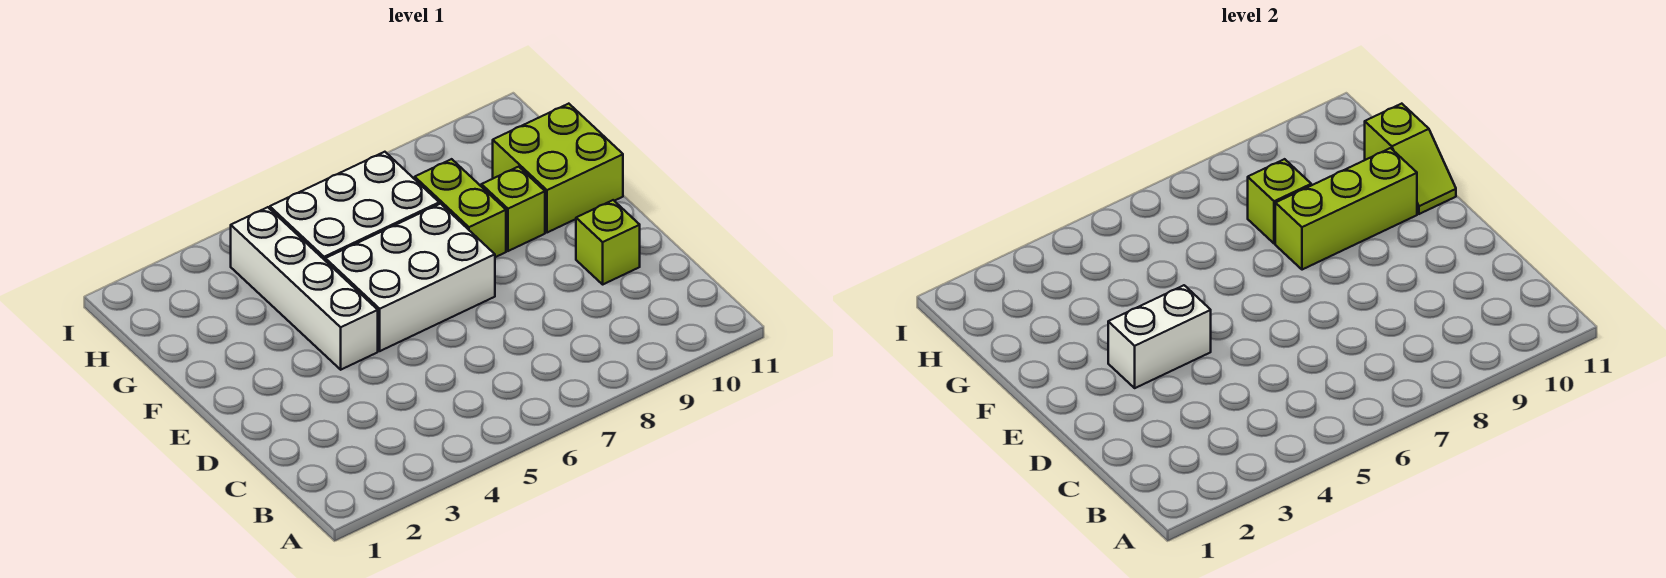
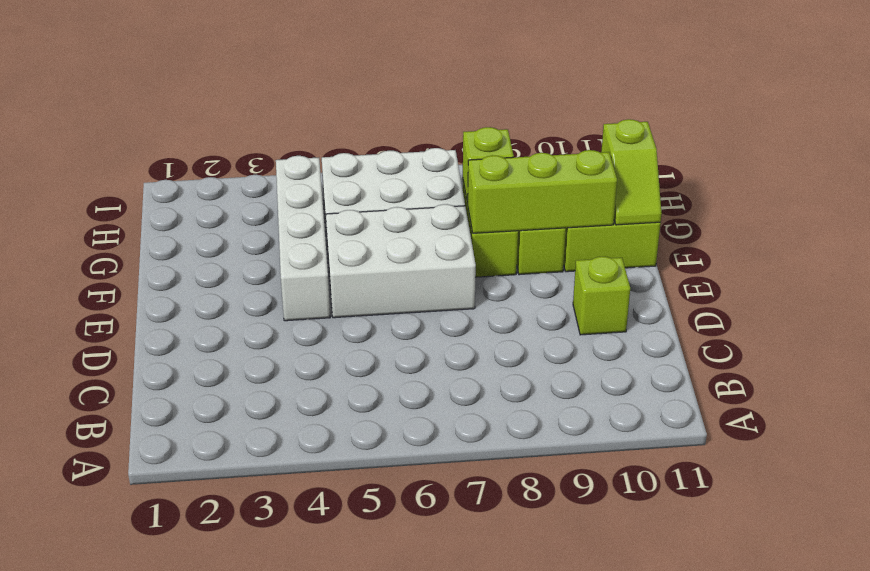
white brick E3:E4 level 2 -> none

